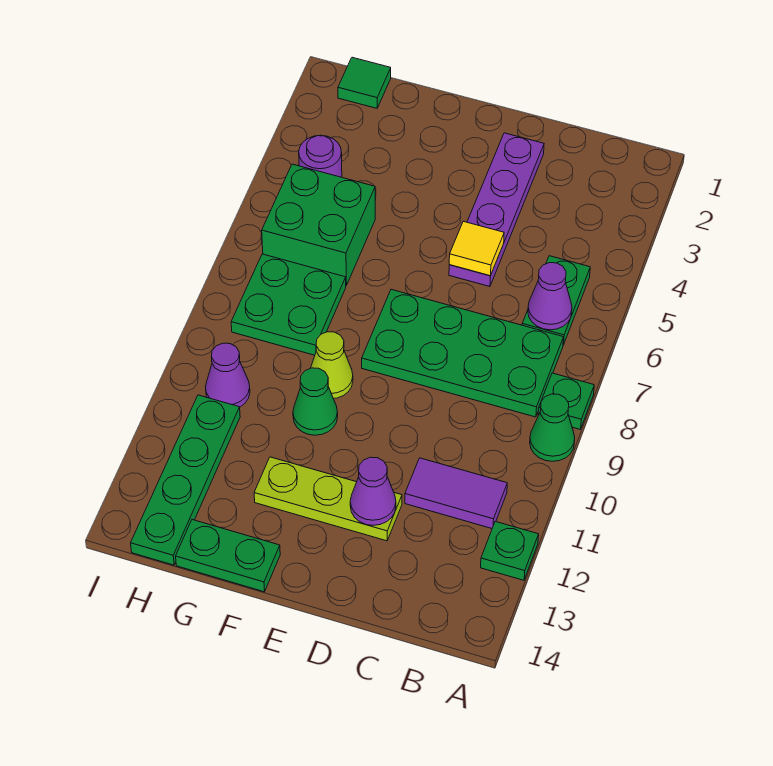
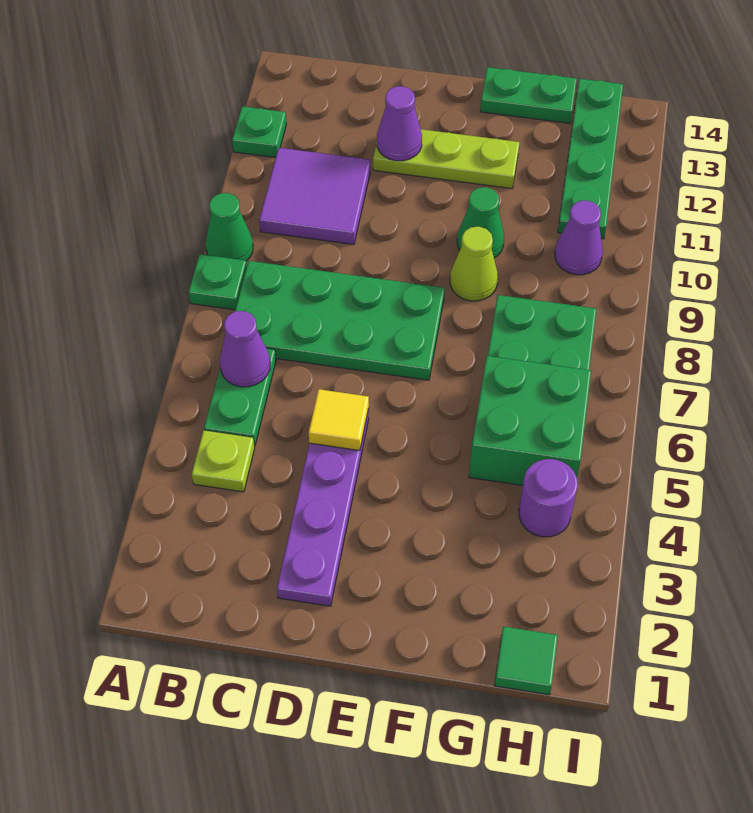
none -> lime plate B4 level 1
purple tile B11:C11 level 1 -> purple tile B10:C11 level 1

